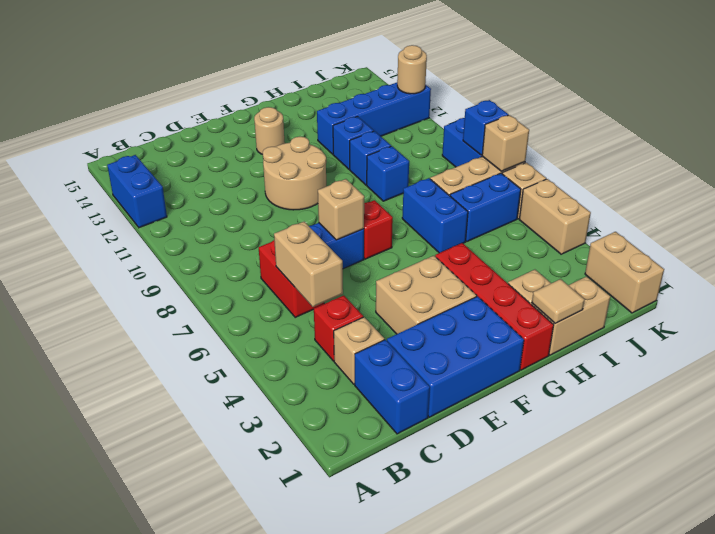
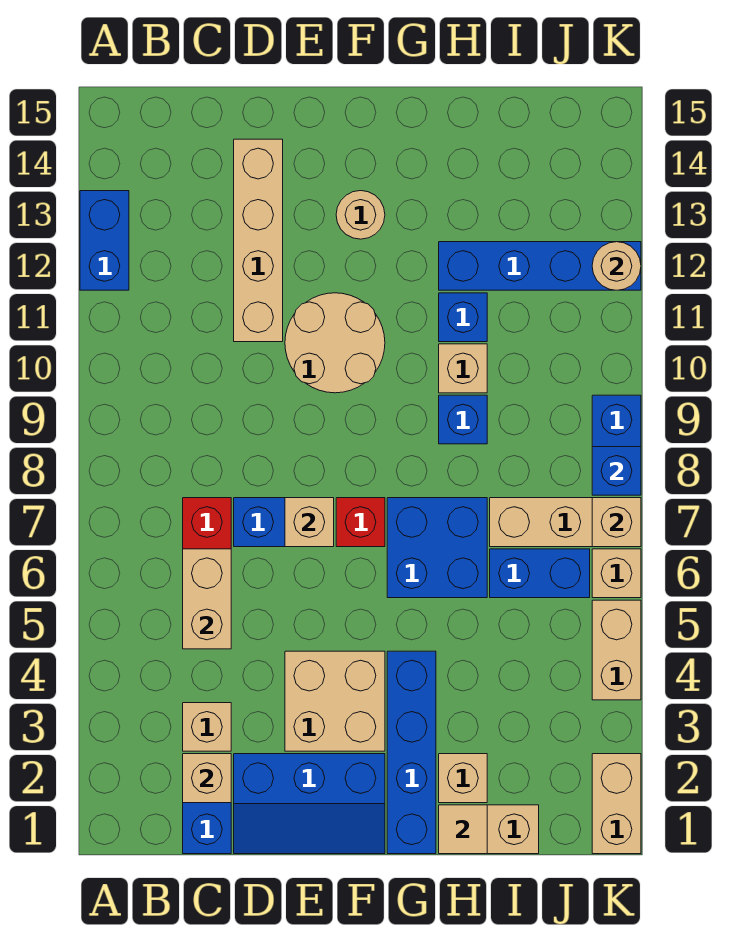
none -> tan brick C2 level 2
red brick C4 level 1 -> none
blue brick D1:F2 level 1 -> blue slope D1:F2 level 1 top 2
none -> tan brick D11:D14 level 1
red brick G1:G4 level 1 -> blue brick G1:G4 level 1
blue brick H6:H7 level 1 -> blue brick G6:H7 level 1
blue brick H10 level 1 -> tan brick H10 level 1

